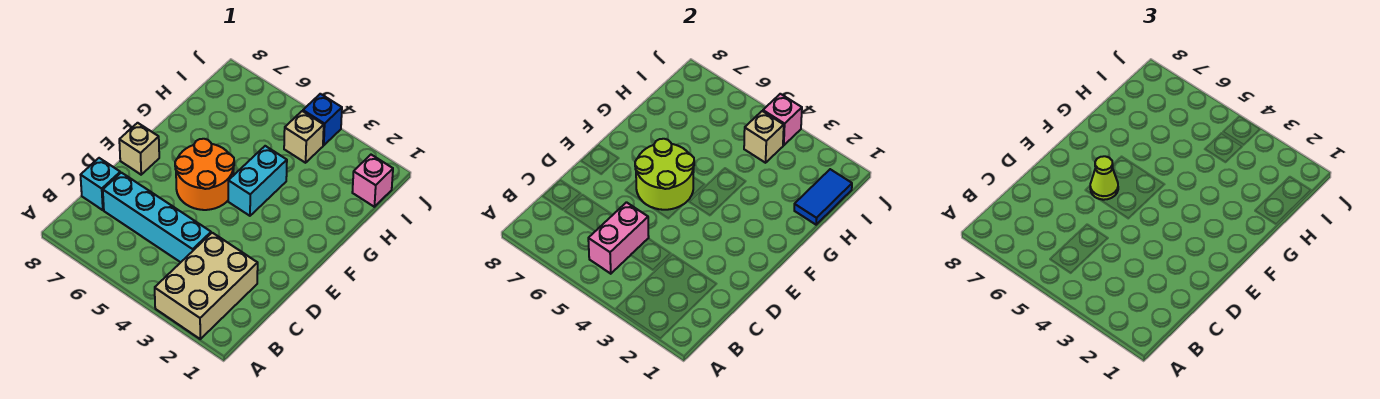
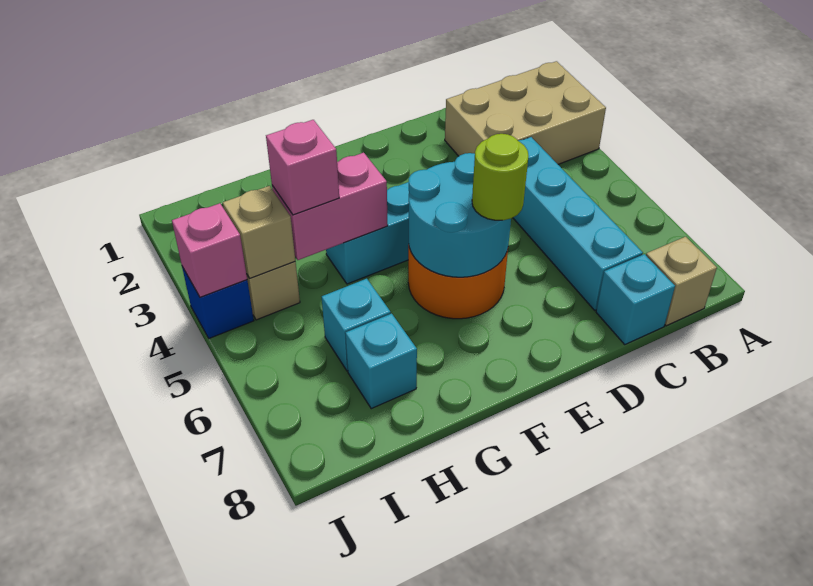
pink brick B5:C5 level 2 -> pink brick G4:H4 level 2
lime round brick E5:F6 level 2 -> cyan round brick E5:F6 level 2
lime cone E6 level 3 -> lime round brick E6 level 3
tan brick E8 level 1 -> tan brick B8 level 1
blue tile H1:I1 level 2 -> none
none -> cyan brick H6 level 1
none -> cyan brick H7 level 1
pink brick I1 level 1 -> pink brick H4 level 3

